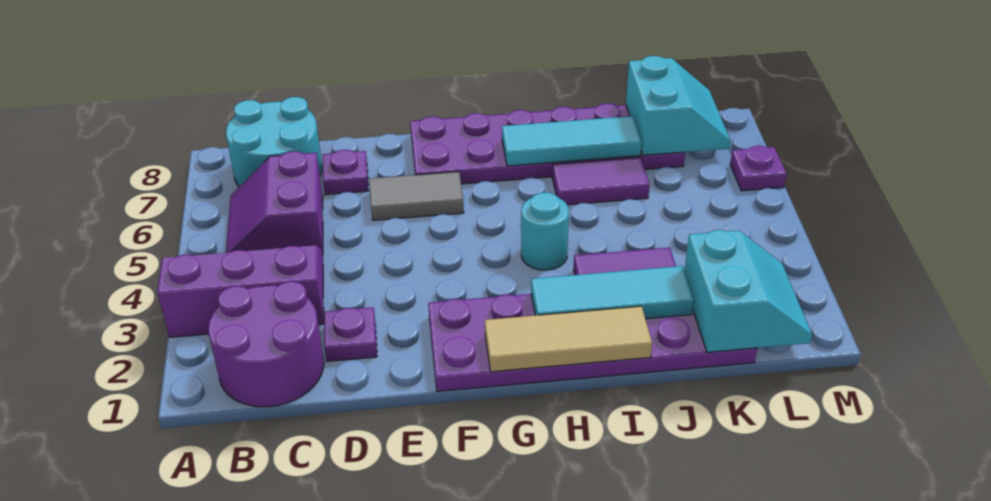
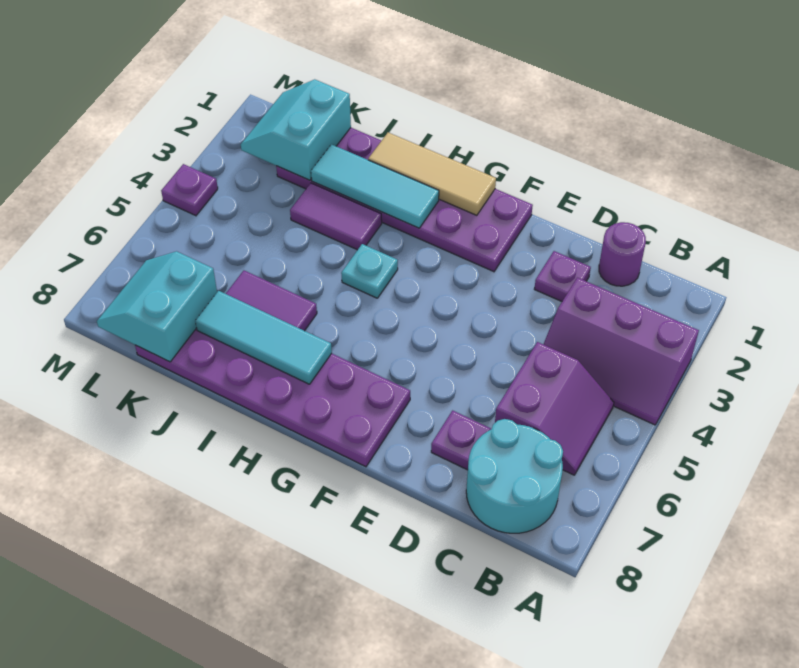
purple round brick B1:C2 level 1 -> purple round brick C1 level 1
grey tile E6:F6 level 1 -> none
cyan round brick H4 level 1 -> cyan plate H4 level 1
purple plate M6 level 1 -> purple plate M4 level 1

